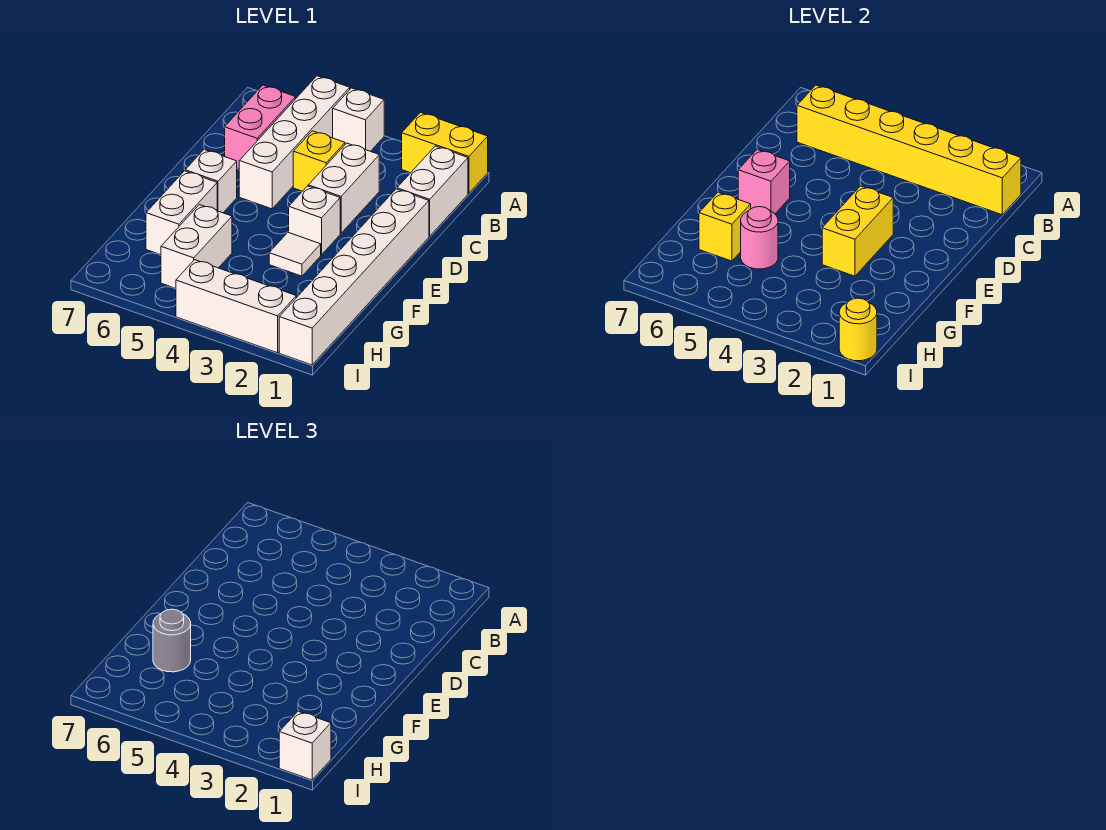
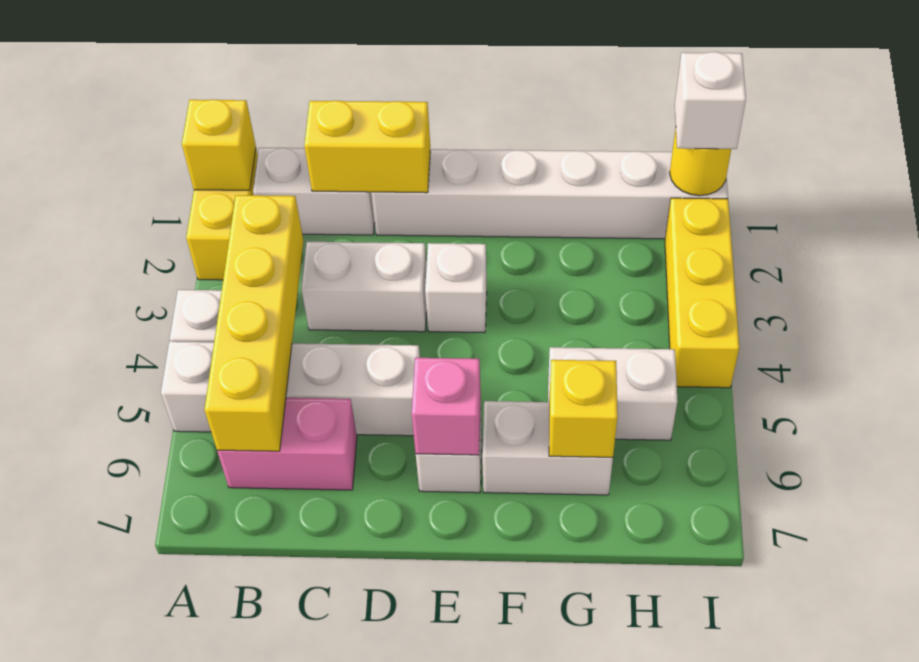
yellow brick B1:B6 level 2 -> yellow brick B3:B6 level 2
yellow brick C4 level 1 -> yellow brick A1 level 2
yellow brick E3:F3 level 2 -> yellow brick C1:D1 level 2
white tile F3 level 1 -> none
pink round brick G5 level 2 -> none
grey round brick G6 level 3 -> none
white brick I2:I4 level 1 -> yellow brick I2:I4 level 1

